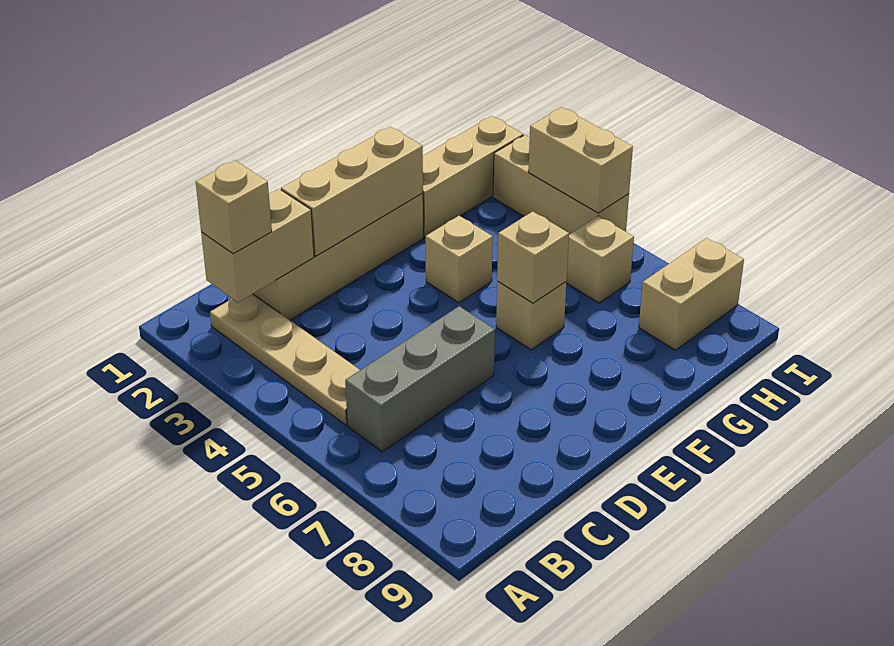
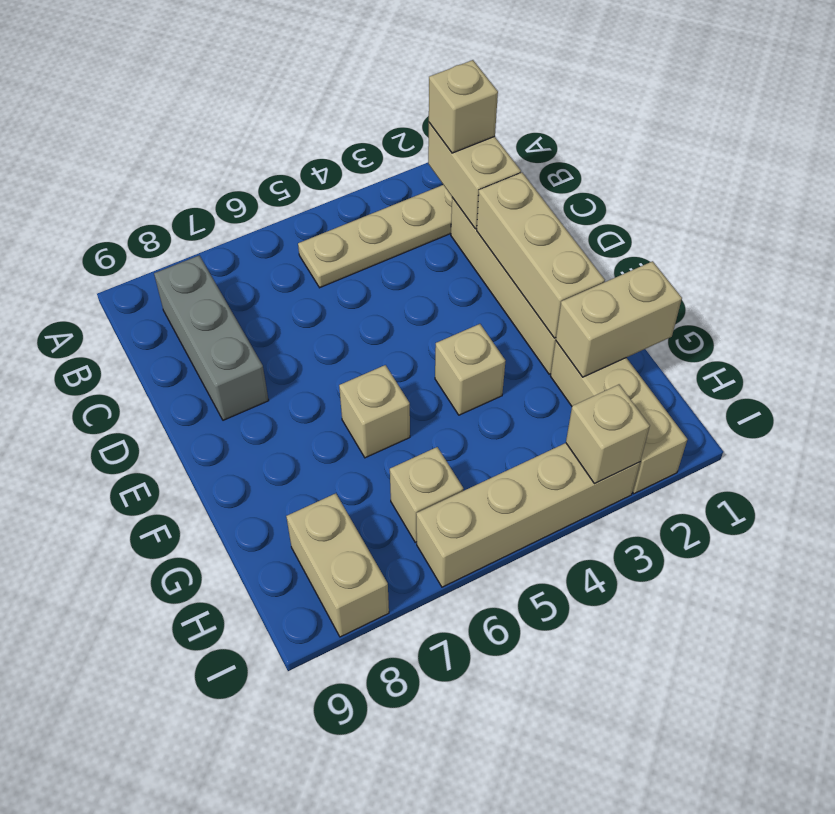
grey brick B6:D6 level 1 -> grey brick B8:D8 level 1
tan brick F6 level 2 -> tan brick I3 level 2
tan brick I3:I5 level 1 -> tan brick I3:I6 level 1
tan brick I4:I5 level 2 -> tan brick G1:G2 level 2

